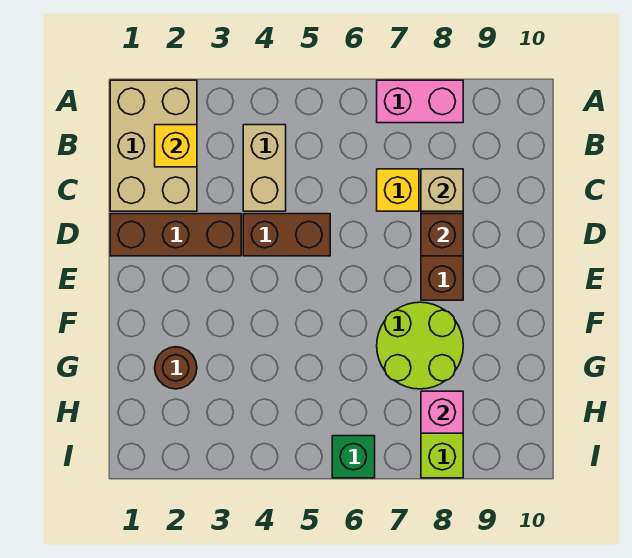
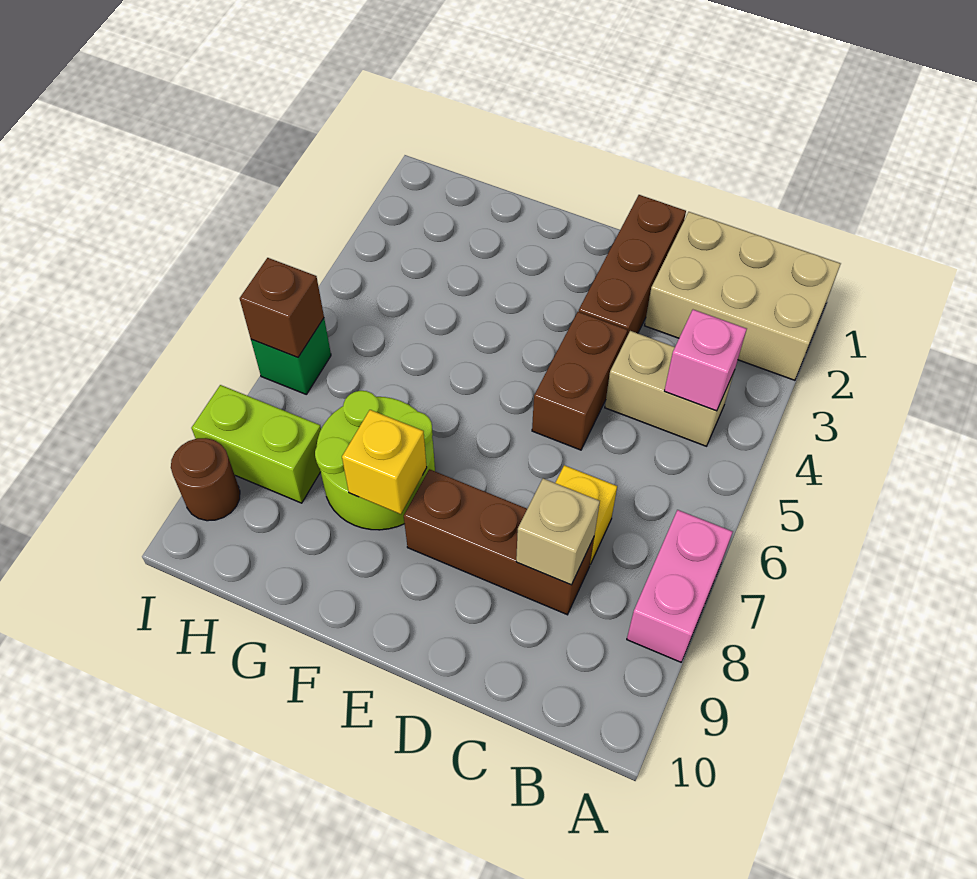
yellow brick B2 level 2 -> yellow brick F8 level 2
brown brick D8 level 2 -> brown brick I6 level 2
brown round brick G2 level 1 -> brown round brick I9 level 1
pink brick H8 level 2 -> pink brick B4 level 2

